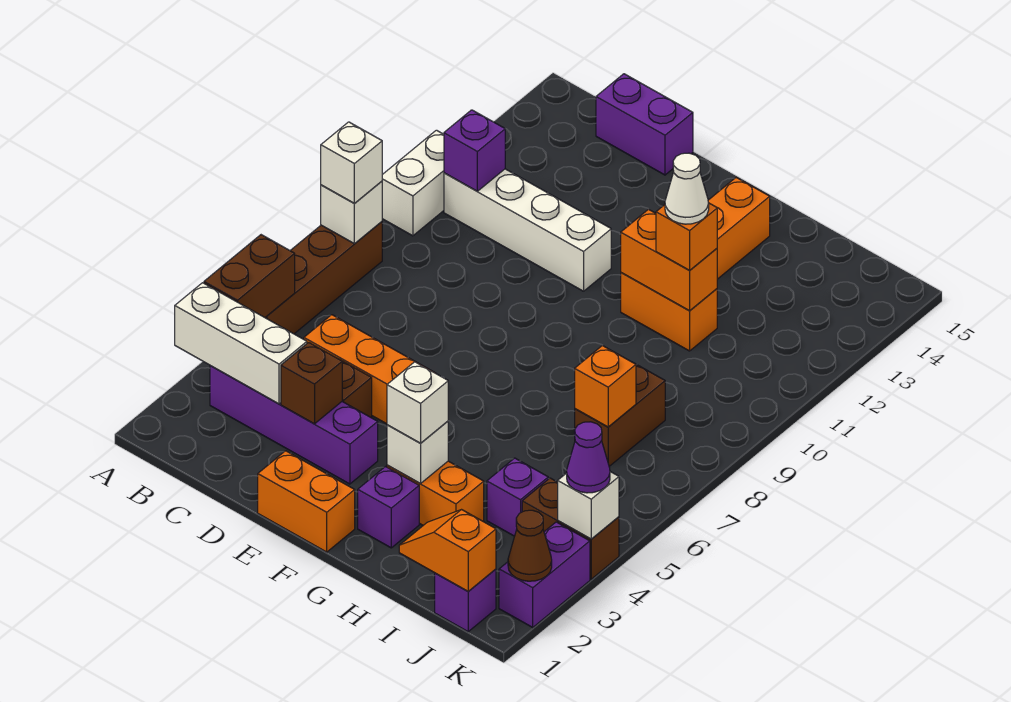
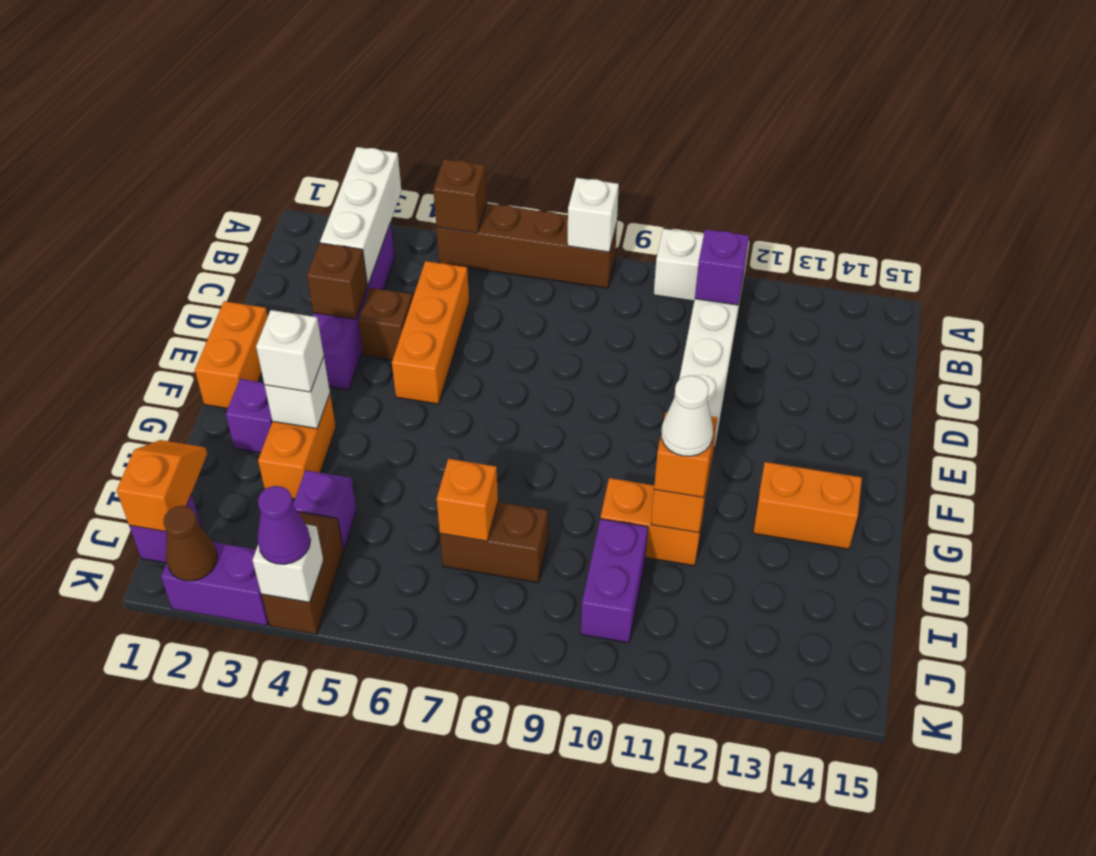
brown brick A4:A5 level 2 -> brown brick A5 level 2
white brick A8 level 3 -> none
purple brick C15:D15 level 1 -> purple brick I10:J10 level 1
orange brick G11:H11 level 1 -> orange brick H10:H11 level 1

